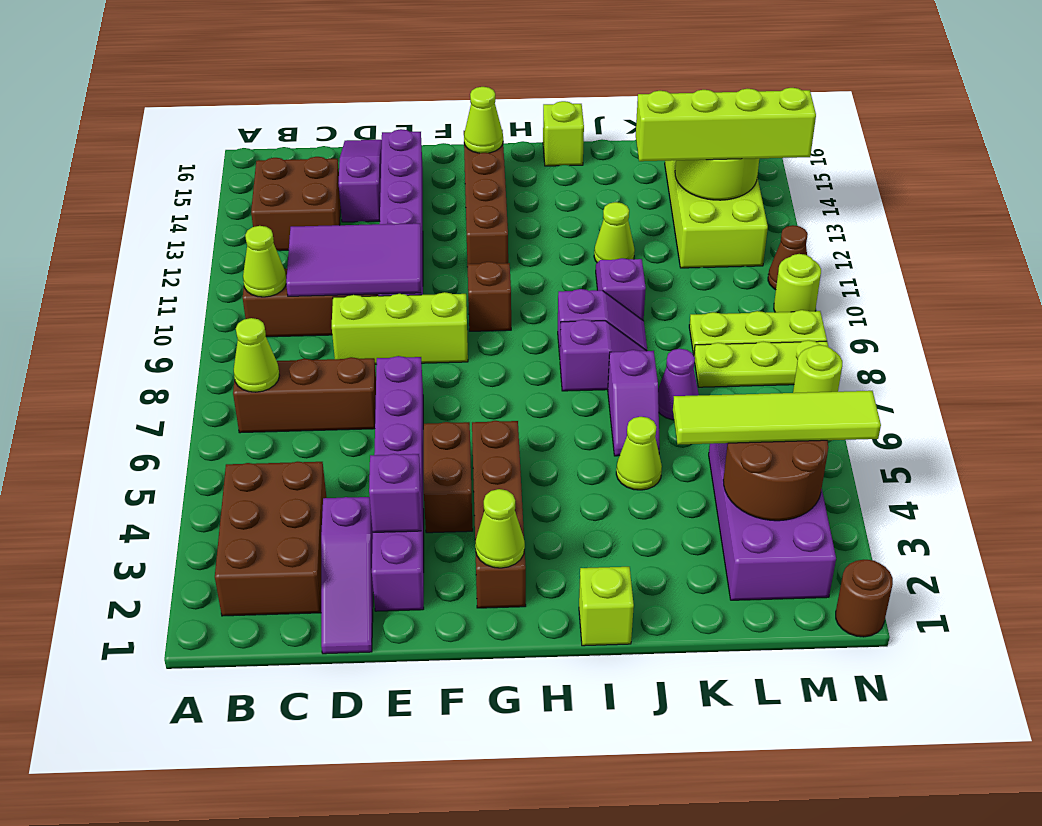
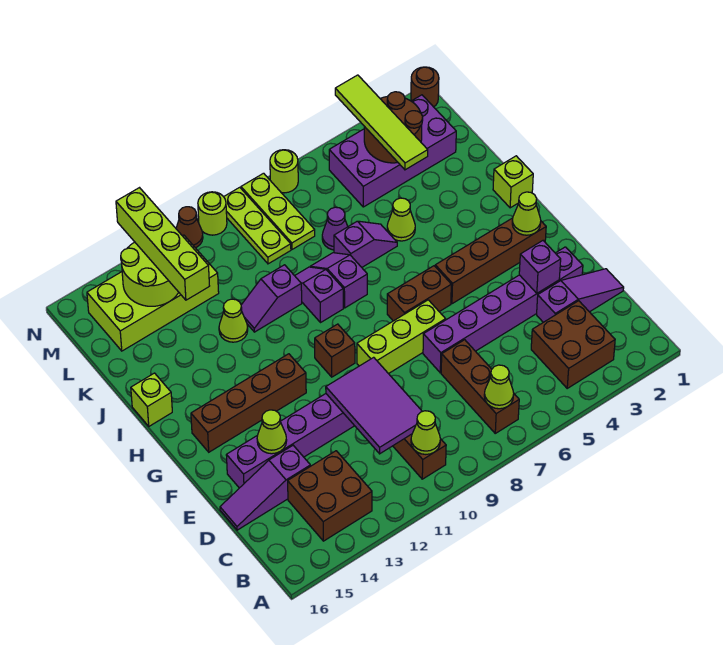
brown brick B2:C4 level 1 -> brown brick B3:C4 level 1
lime brick D9:F9 level 1 -> lime brick F7:F9 level 1
brown brick F4:F5 level 1 -> brown brick G6:G7 level 1
lime cone G15 level 2 -> lime cone E14 level 2

